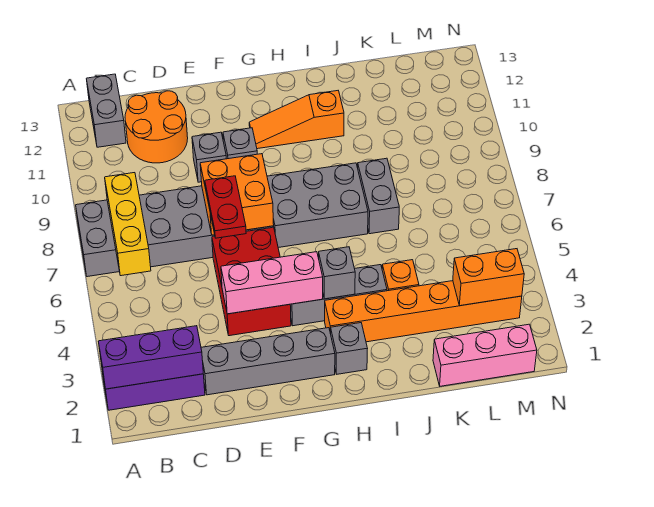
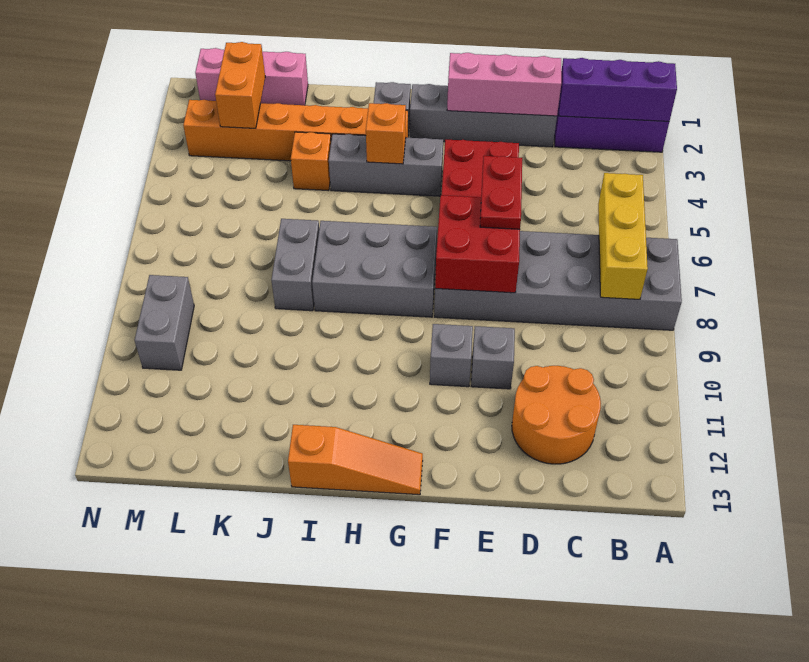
grey brick B12:B13 level 1 -> grey brick M9:M10 level 1
pink brick E4:G4 level 2 -> pink brick D2:F2 level 2
orange brick E7:F8 level 2 -> red brick E7:F8 level 2
orange slope G11:I11 level 1 top I -> orange slope G13:I13 level 1 top I
grey brick H4 level 2 -> orange brick H4 level 2
orange brick L3:M3 level 2 -> orange brick L2:L3 level 2

